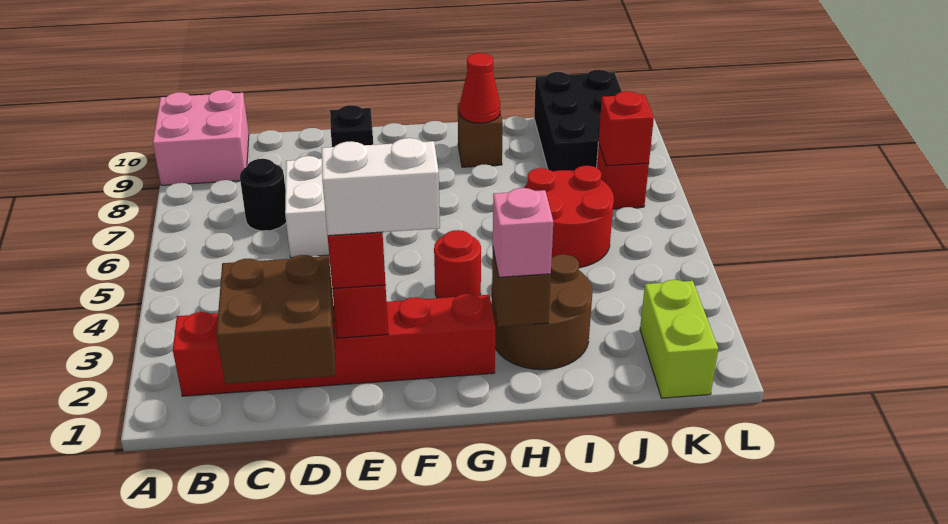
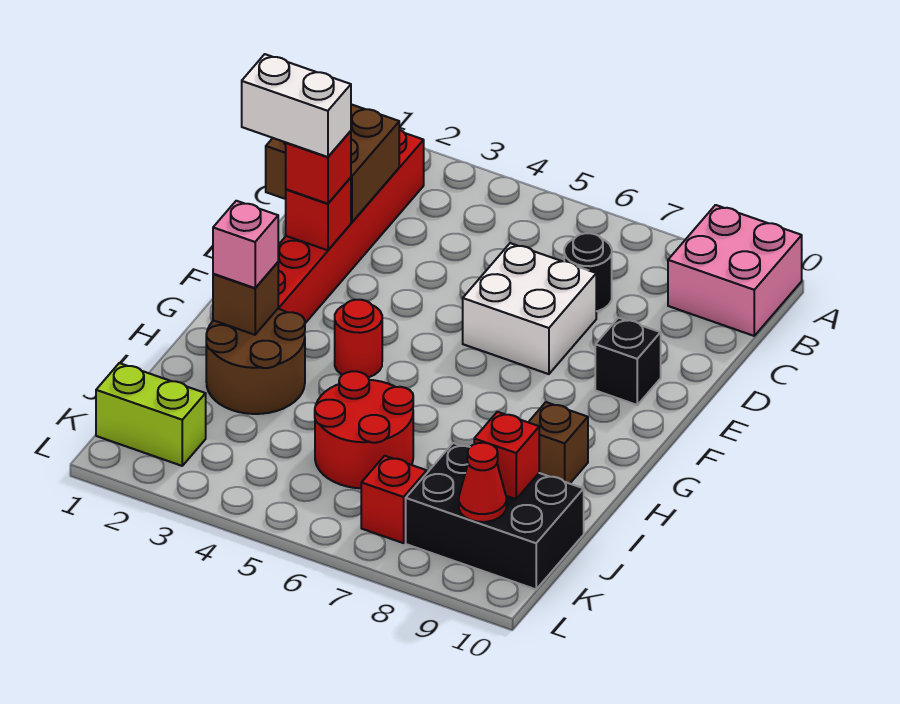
white brick E2:F2 level 4 -> white brick E1:E2 level 4
red cone H9 level 2 -> red cone K9 level 2
red brick K7 level 2 -> red brick J9 level 2

